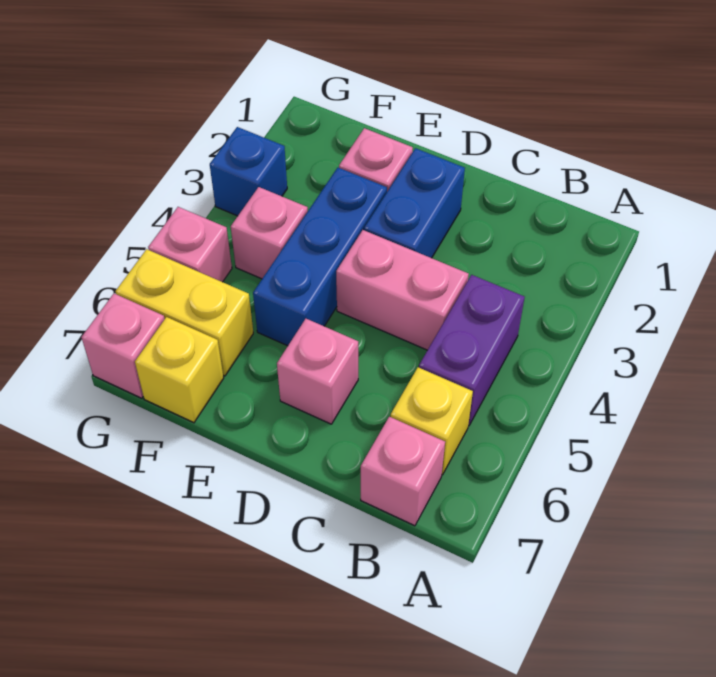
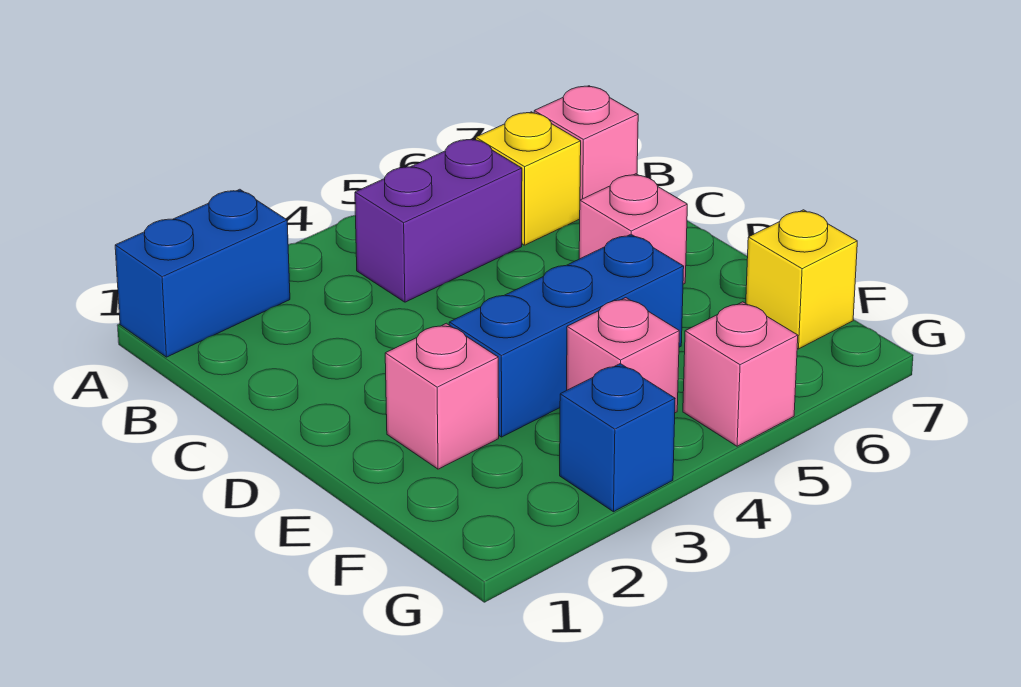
pink brick C4:D4 level 1 -> none
blue brick D2:D3 level 1 -> blue brick A1:A2 level 1
yellow brick F6:G6 level 1 -> none
pink brick G7 level 1 -> none

